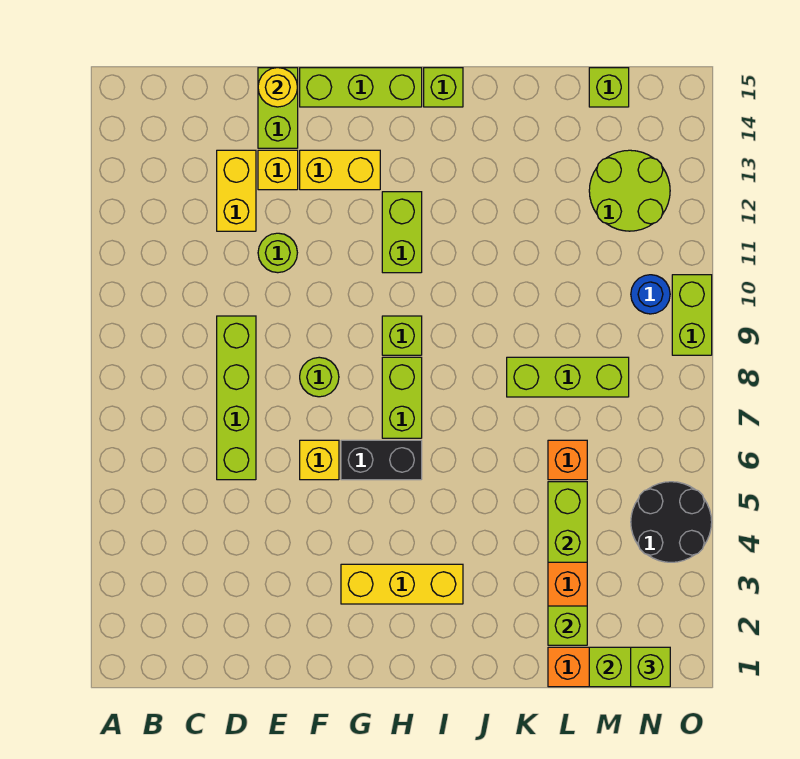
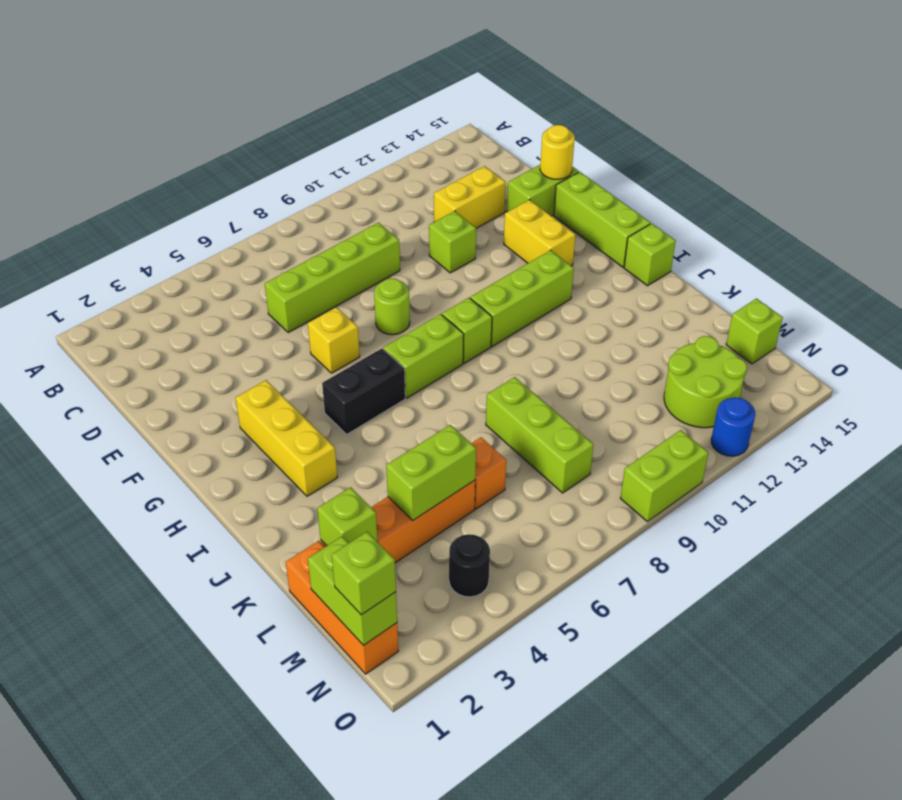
lime round brick E11 level 1 -> lime brick E11 level 1
yellow brick E13 level 1 -> none
black brick G6:H6 level 1 -> black brick H5:H6 level 1
lime brick H11:H12 level 1 -> lime brick H10:H12 level 1
black round brick N4:O5 level 1 -> black round brick N4 level 1
blue round brick N10 level 1 -> blue round brick O12 level 1

